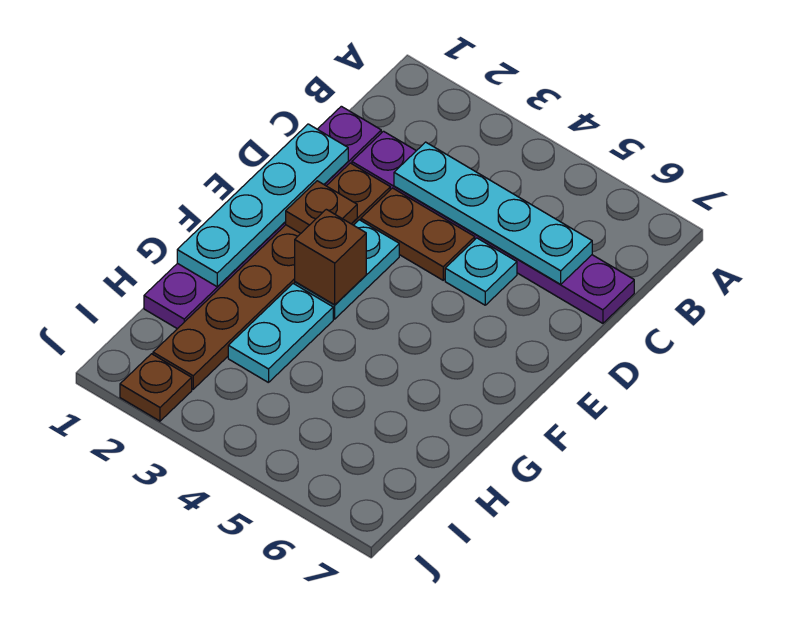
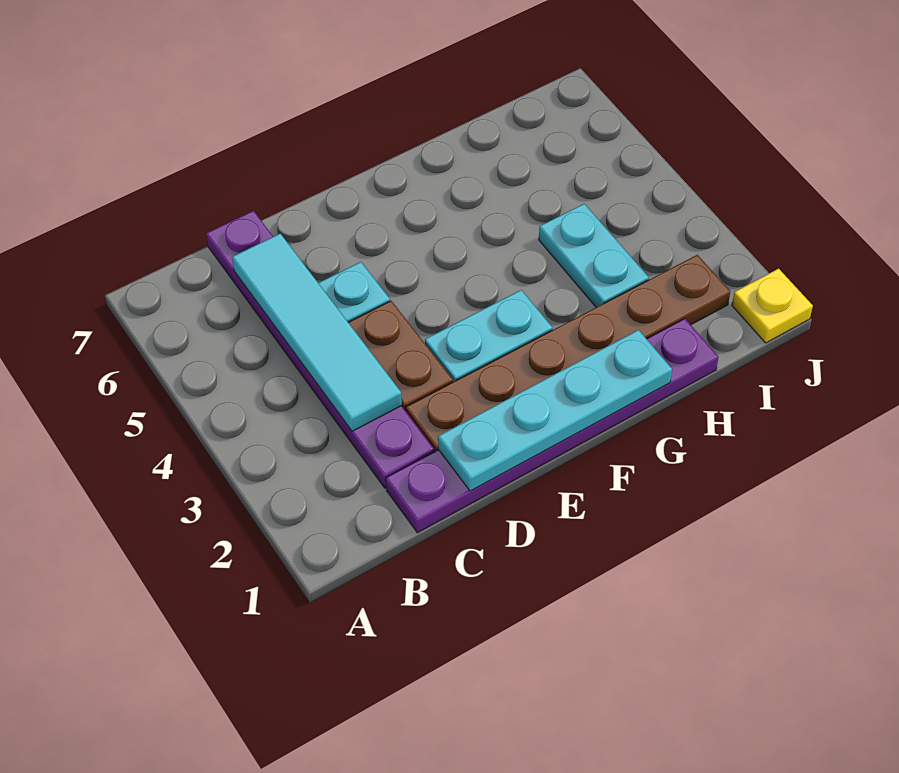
cyan plate C3:C6 level 2 -> cyan tile C3:C6 level 2
brown plate E2 level 2 -> none
brown brick F3 level 2 -> none
cyan plate G3:H3 level 1 -> cyan plate H3:H4 level 1
none -> yellow plate J1 level 1
brown plate J2 level 1 -> none

